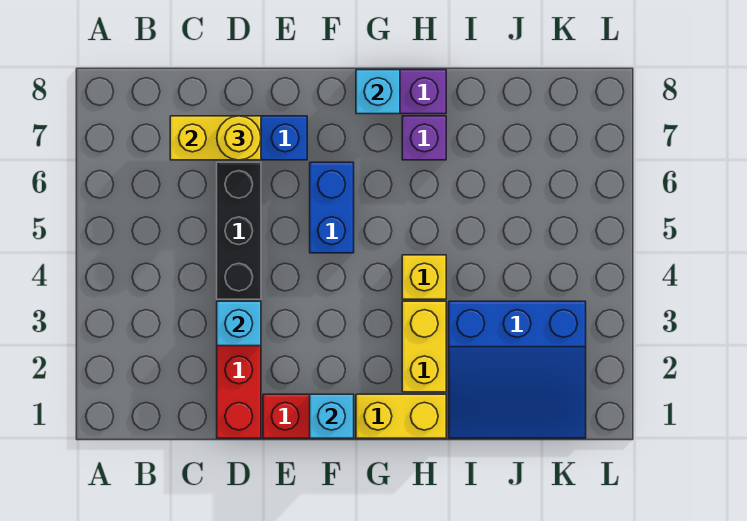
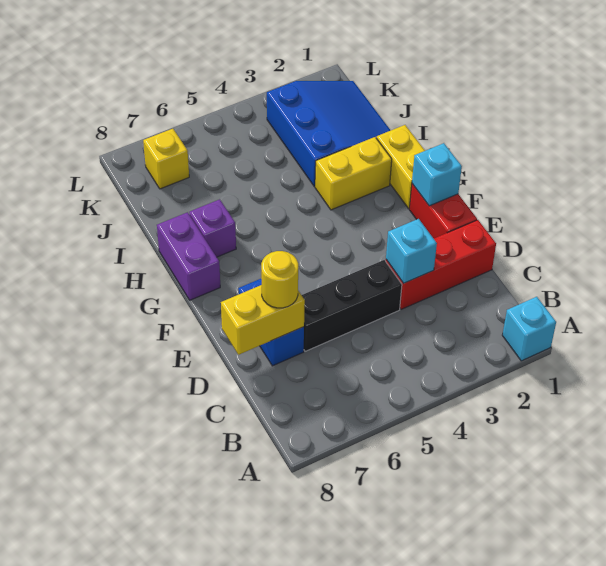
yellow brick C7:D7 level 2 -> yellow brick D7:D8 level 2
blue brick F5:F6 level 1 -> none
cyan brick G8 level 2 -> cyan brick A1 level 1
yellow brick H4 level 1 -> yellow brick K7 level 1

